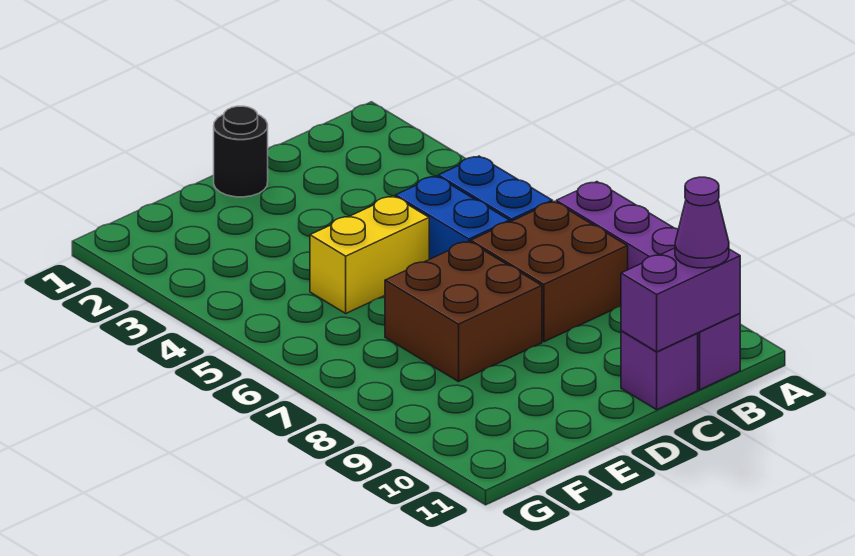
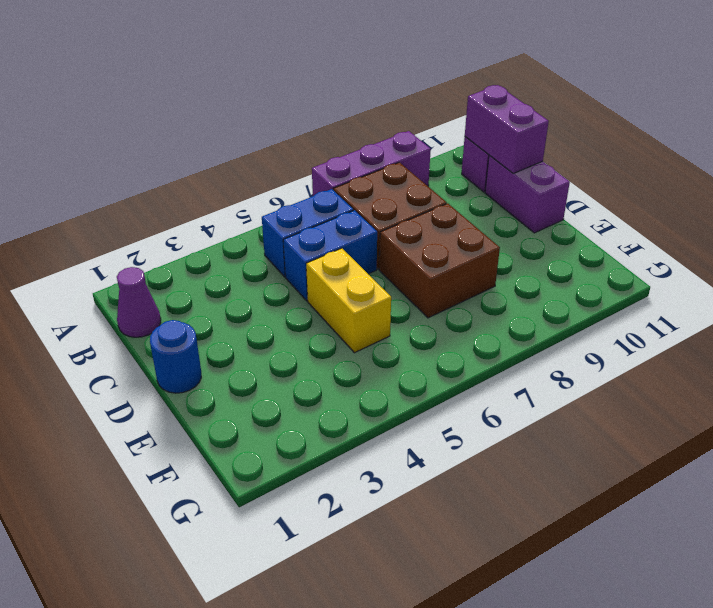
purple cone B11 level 3 -> purple cone B1 level 1
purple brick C11 level 1 -> purple brick C11:D11 level 1
black round brick D1 level 1 -> blue round brick D1 level 1

